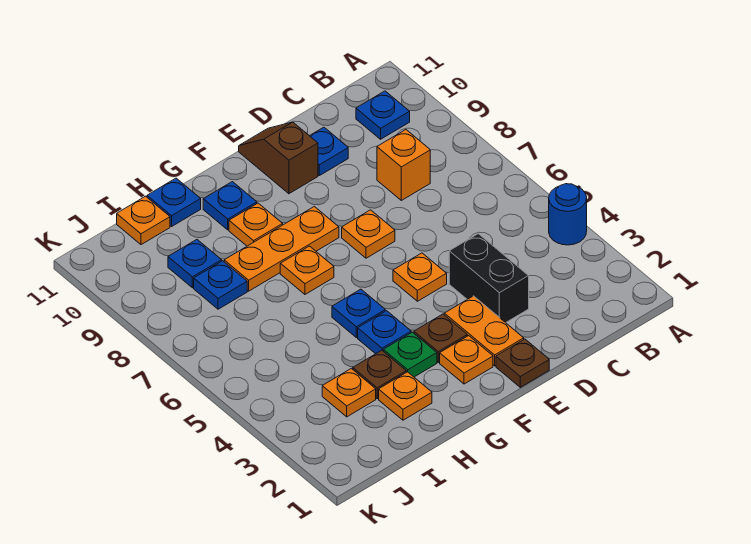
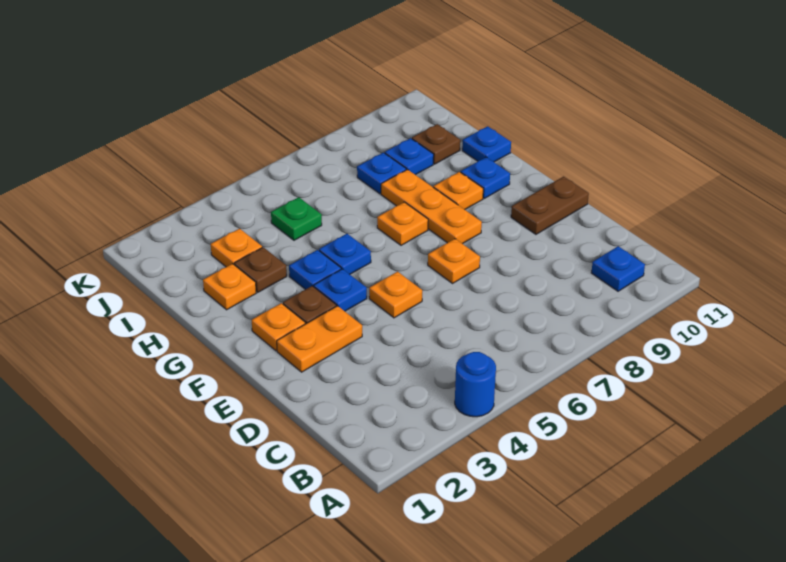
orange brick C8 level 1 -> none
black brick D3:D4 level 1 -> none
blue plate D10 level 1 -> blue plate F4 level 1
brown plate E1 level 1 -> brown plate I10 level 1
brown slope E10:E11 level 1 top 10 -> brown plate E10:E11 level 1
green plate G3 level 1 -> green plate I5 level 1
orange plate I11 level 1 -> none

